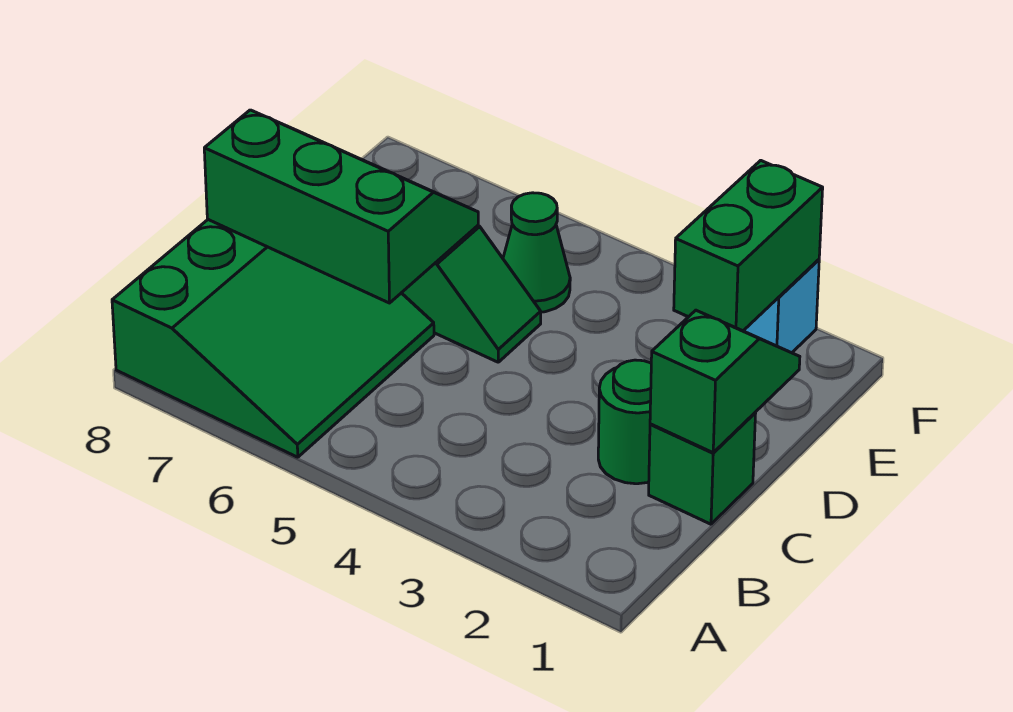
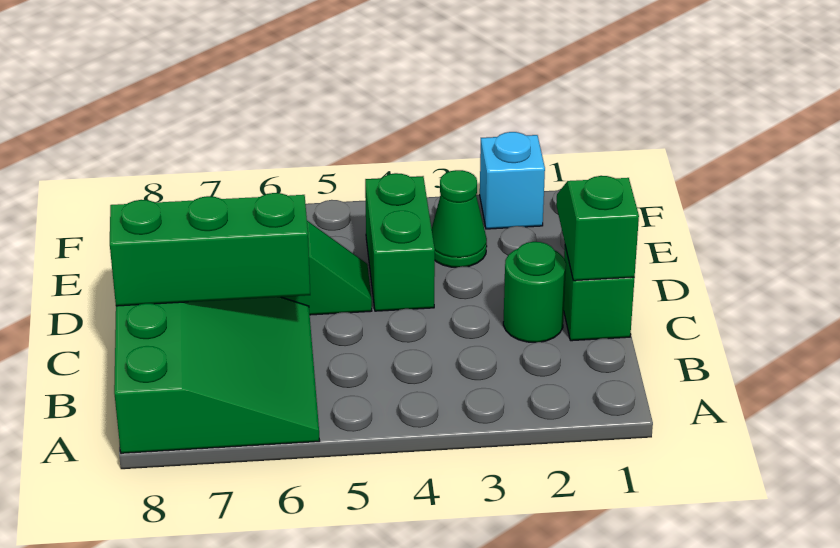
green brick E2:F2 level 2 -> green brick D4:E4 level 1
green cone E5 level 1 -> green cone E3 level 1

